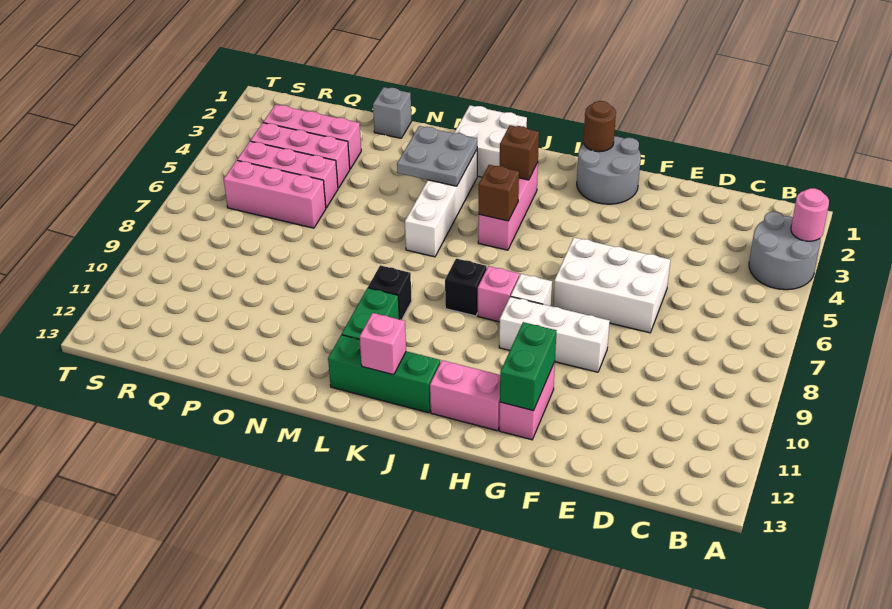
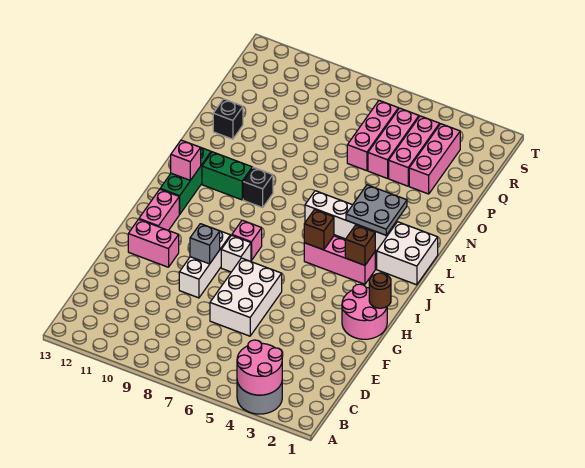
pink round brick A3 level 2 -> pink round brick A3:B4 level 2
grey round brick G1:H2 level 1 -> pink round brick G1:H2 level 1
green brick G11:G12 level 2 -> none
black brick J8 level 1 -> black brick O12 level 1
grey brick O1 level 1 -> grey brick G9 level 2

